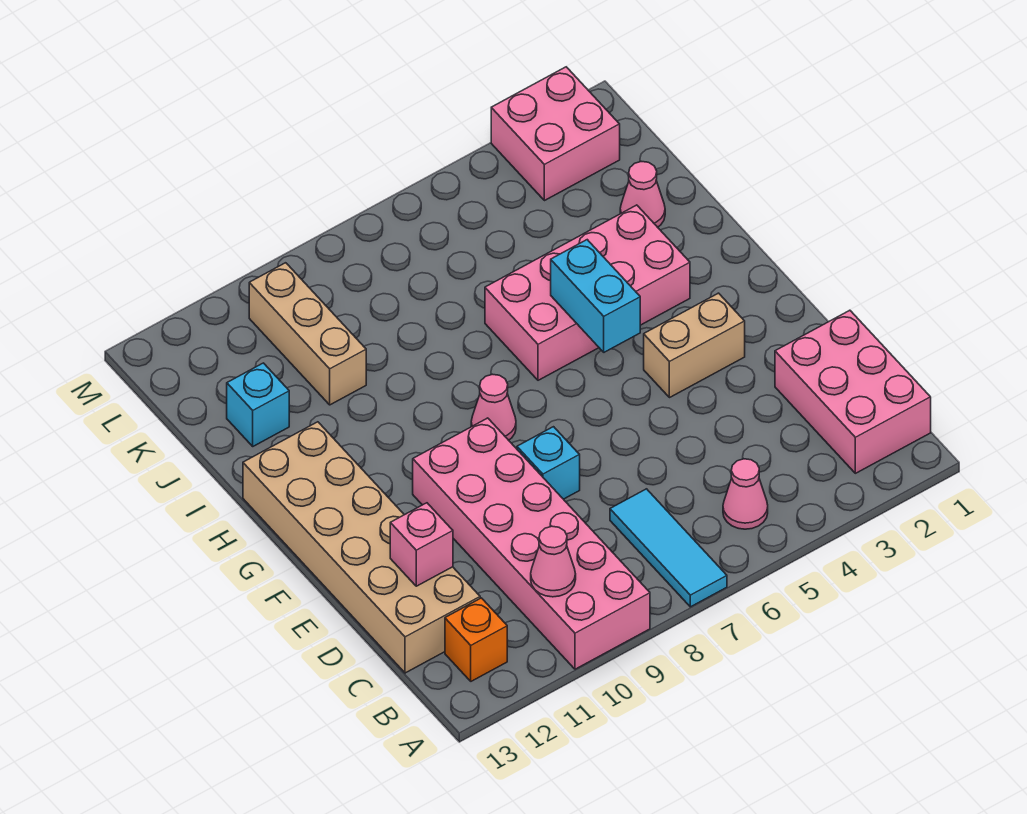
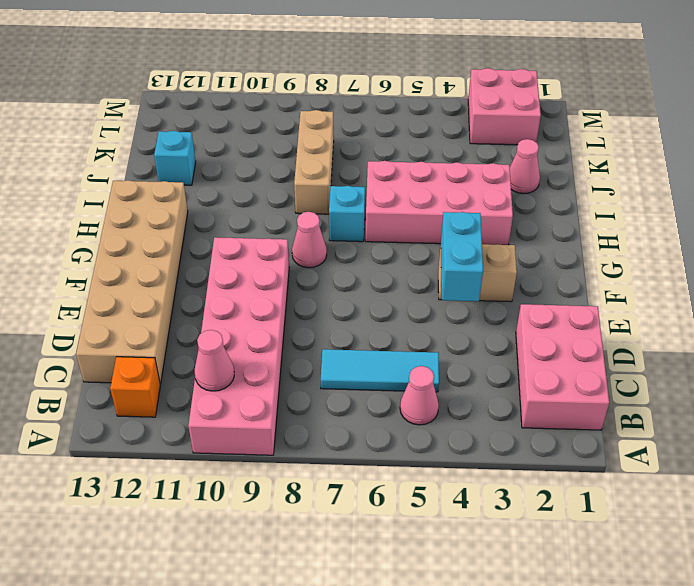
cyan tile A7:C7 level 1 -> cyan tile C5:C7 level 1
pink brick D12 level 2 -> none
cyan brick E8 level 1 -> cyan brick H7 level 1
cyan brick G5:H5 level 2 -> cyan brick E4:F4 level 2
tan brick J10:L10 level 1 -> tan brick I8:K8 level 1

